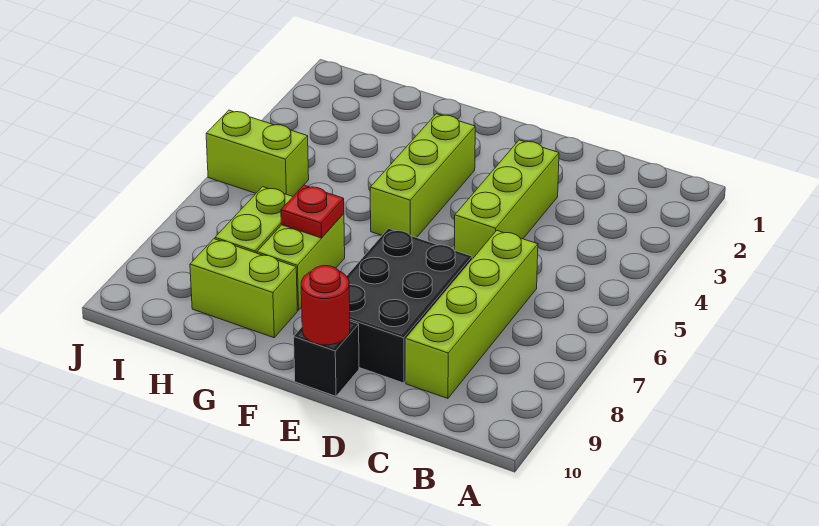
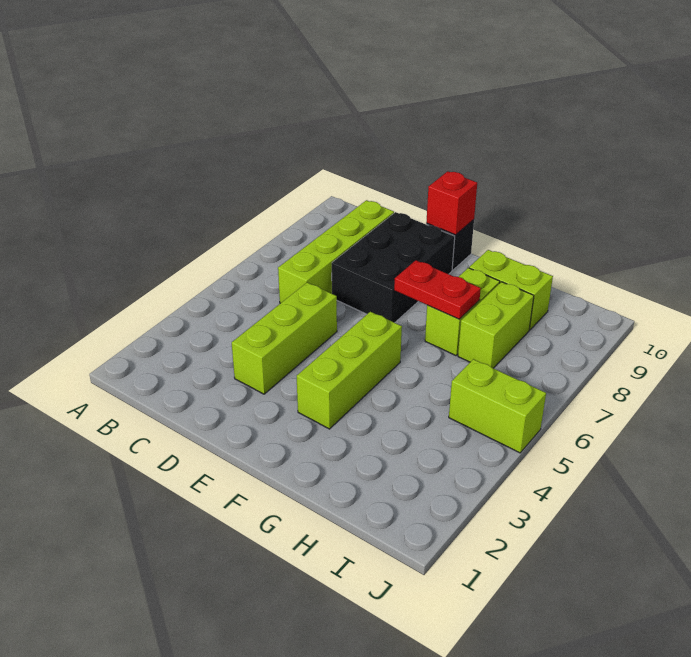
red round brick E10 level 2 -> red brick E10 level 2
red plate G7 level 2 -> red plate F7:G7 level 2

